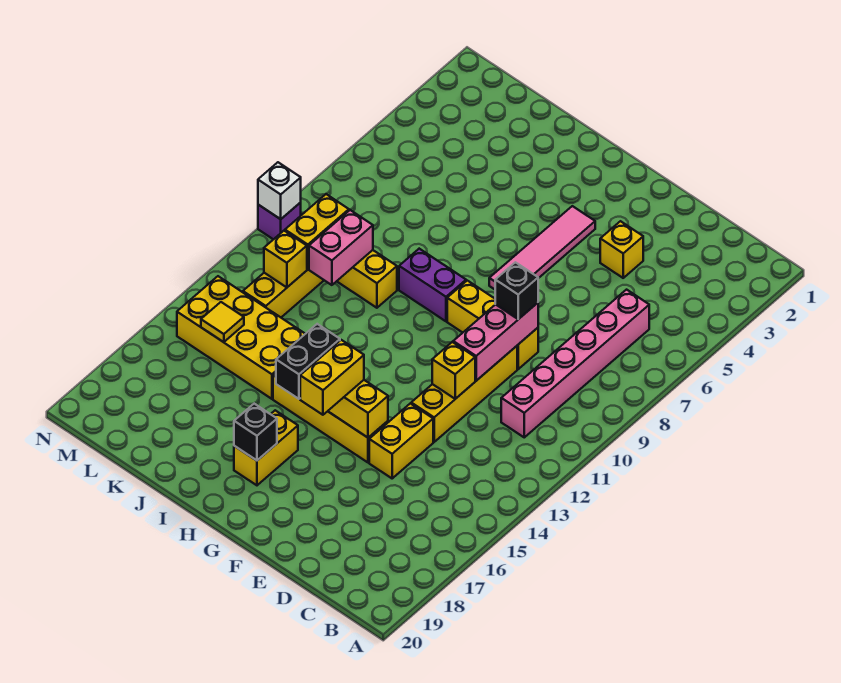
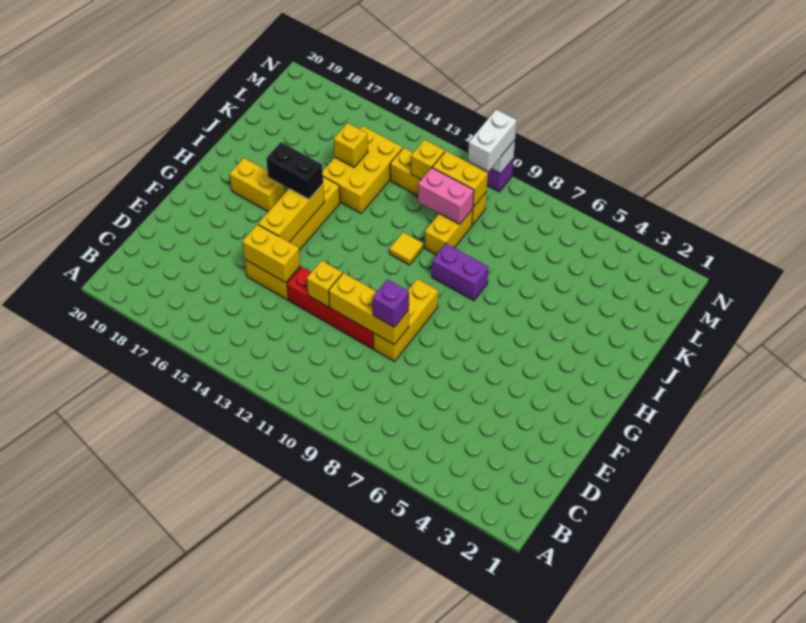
pink brick C6:C11 level 1 -> none
yellow brick E4 level 1 -> yellow brick K15 level 2
pink brick E9:E11 level 2 -> yellow brick E9:E11 level 2
black brick E9 level 3 -> purple brick E9 level 3
yellow brick E10:E13 level 1 -> red brick E10:E13 level 1
pink tile G4:G7 level 1 -> none
yellow brick G15:G16 level 3 -> yellow brick E14:E15 level 2
purple brick H9:I9 level 1 -> purple brick I8:I9 level 1
black brick H18 level 2 -> none
yellow brick J14:M15 level 1 -> yellow brick J14:L15 level 1
yellow tile L15 level 2 -> yellow tile I11 level 1
none -> white brick M10:N10 level 3

